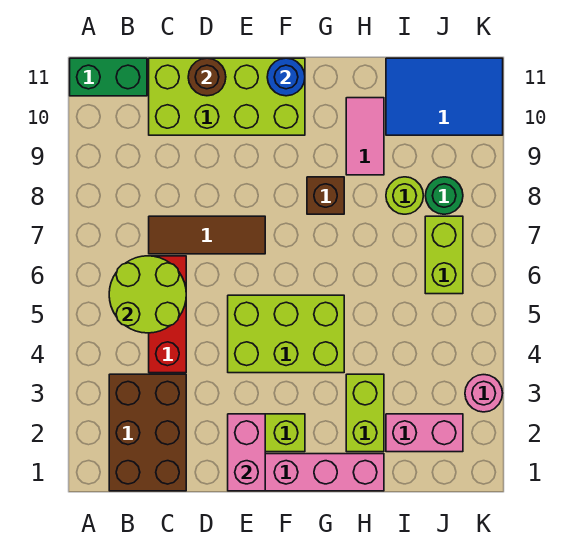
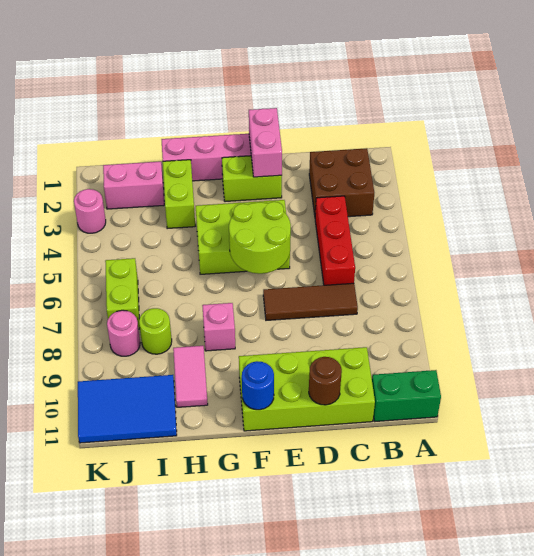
brown brick B1:C3 level 1 -> brown brick B2:C3 level 1
lime round brick B5:C6 level 2 -> lime round brick E5:F6 level 2
brown brick G8 level 1 -> pink brick G8 level 1
green round brick J8 level 1 -> pink round brick J8 level 1

